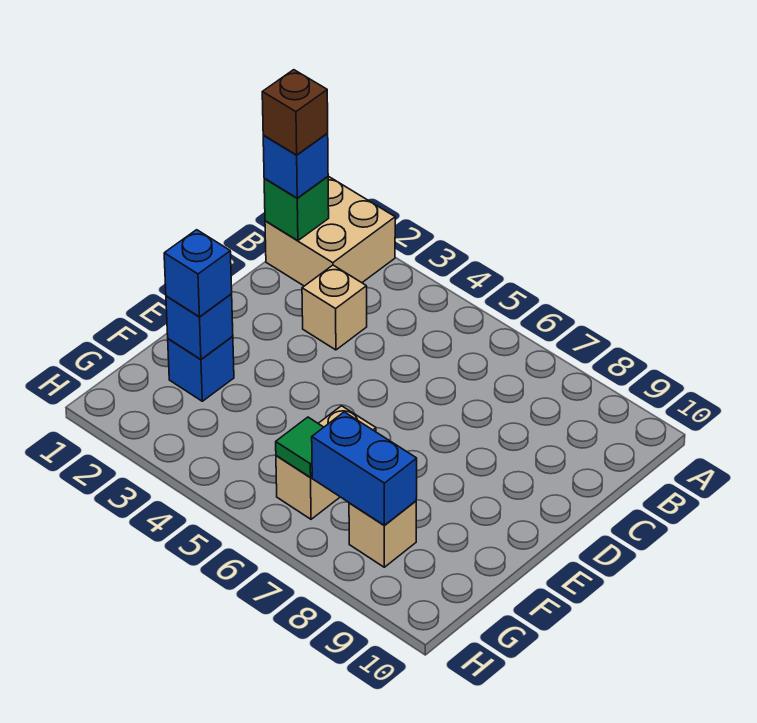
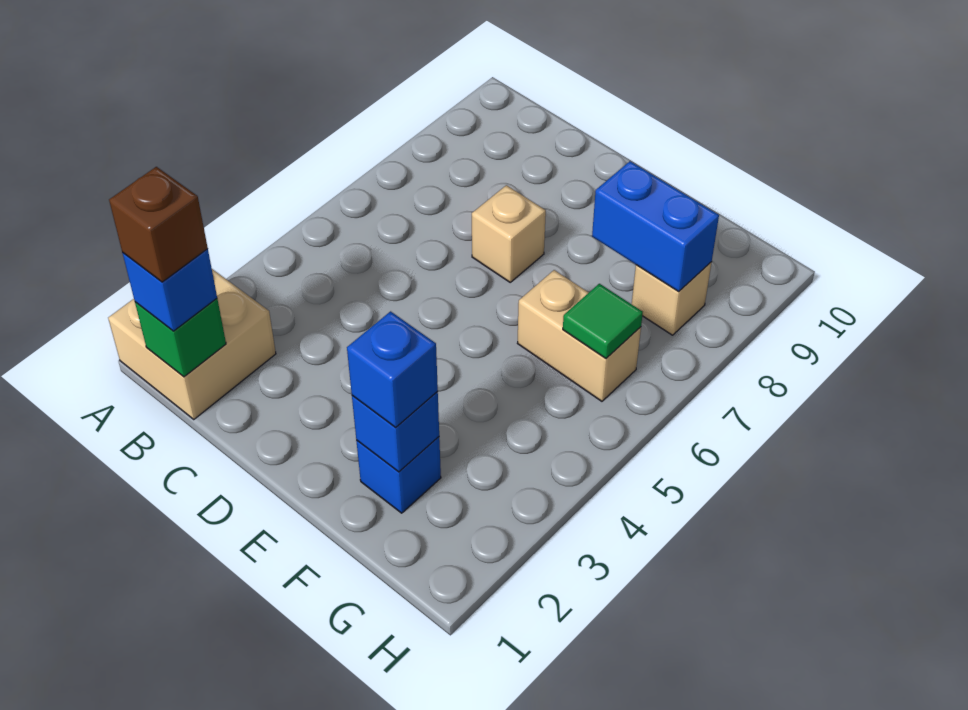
tan brick C3 level 1 -> tan brick D7 level 1
blue brick G7:G8 level 2 -> blue brick F8:G8 level 2

